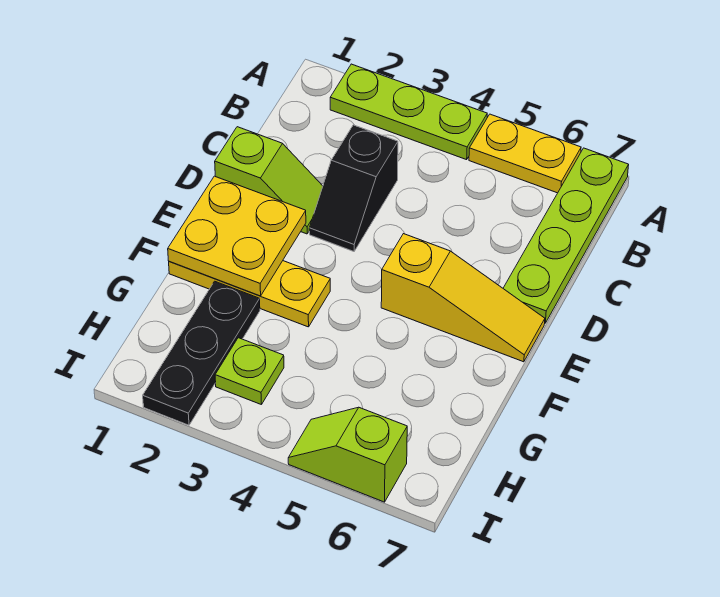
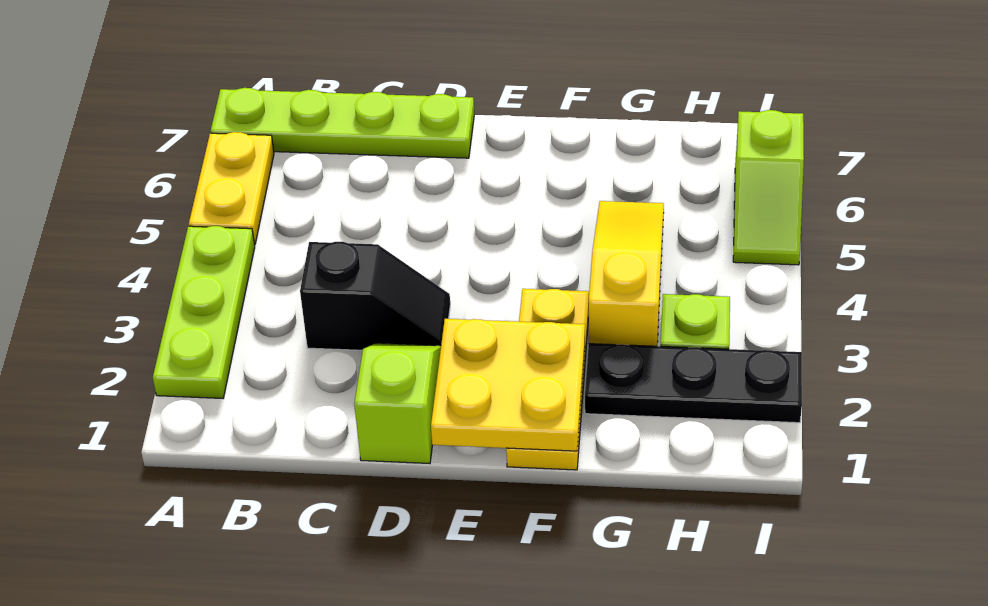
yellow slope E5:E7 level 1 top 5 -> yellow slope G3:G5 level 1 top 3

